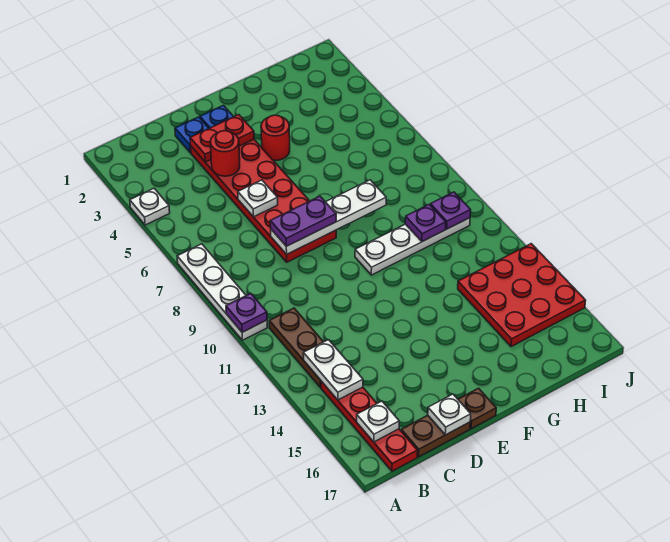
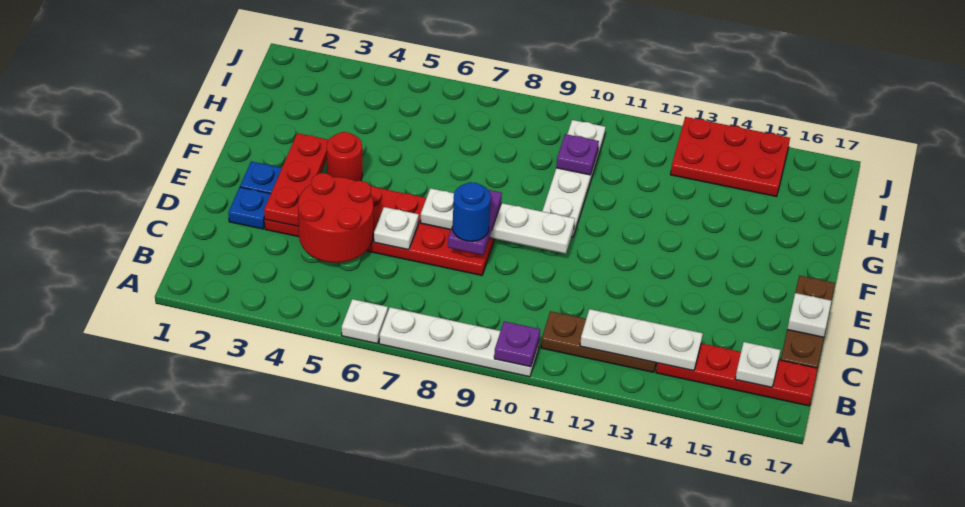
white plate A4 level 1 -> white plate A6 level 1
white plate B13:B14 level 2 -> white plate B12:B14 level 2
red plate D3:E3 level 2 -> red plate D3:F3 level 2
red round brick D4 level 2 -> red round brick C4:D5 level 2
white plate D8:G8 level 2 -> white plate E7:E10 level 2
none -> blue round brick D8 level 4
red plate H13:J15 level 1 -> red plate I13:J15 level 1
purple plate I10 level 2 -> none

